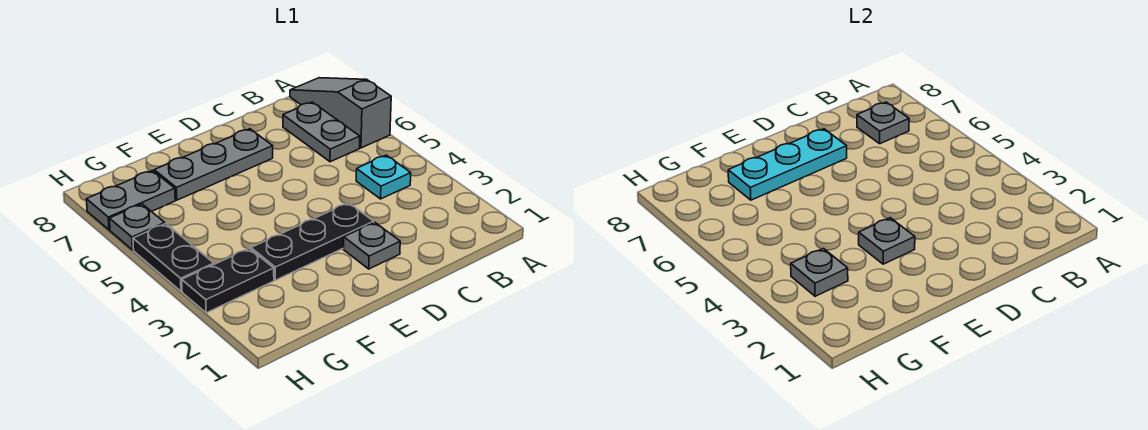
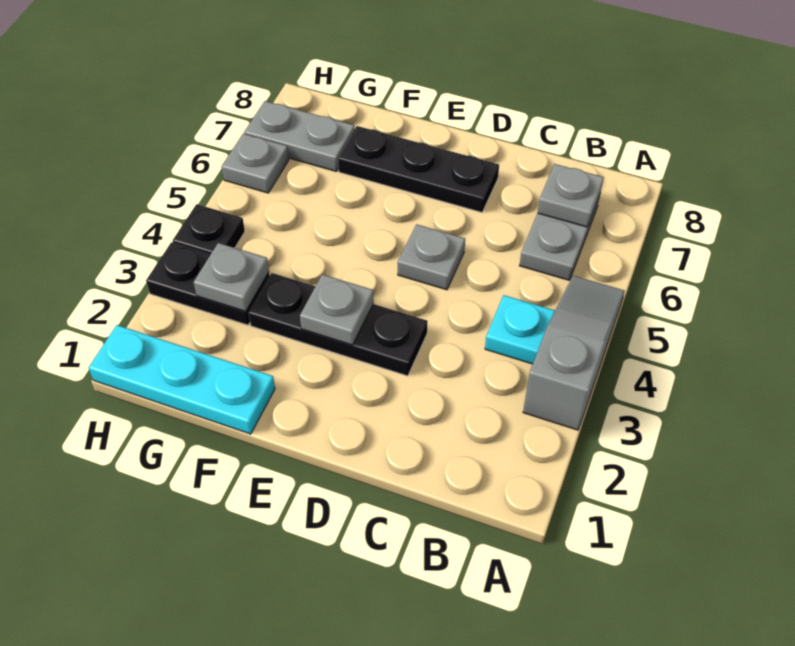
grey slope A6:A8 level 1 top 6 -> grey slope A3:A5 level 1 top 3
grey plate D2 level 1 -> grey plate D5 level 1
grey plate D7:F7 level 1 -> black plate D7:F7 level 1
cyan plate D7:F7 level 2 -> cyan plate F1:H1 level 1
black plate H4:H5 level 1 -> black plate H4 level 1

